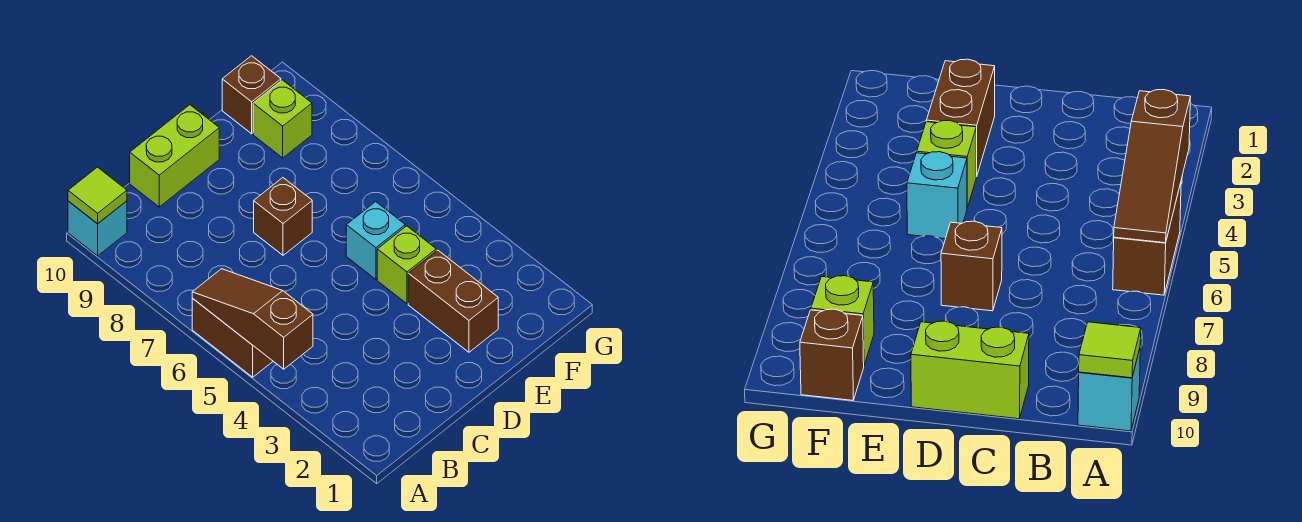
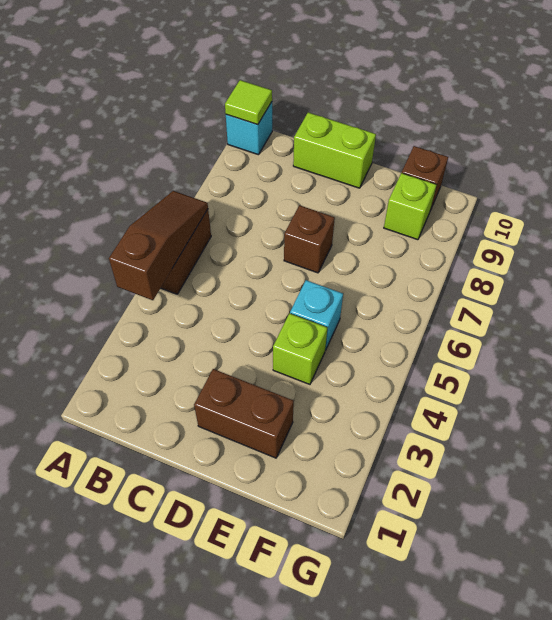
brown brick E2:E3 level 1 -> brown brick D2:E2 level 1

